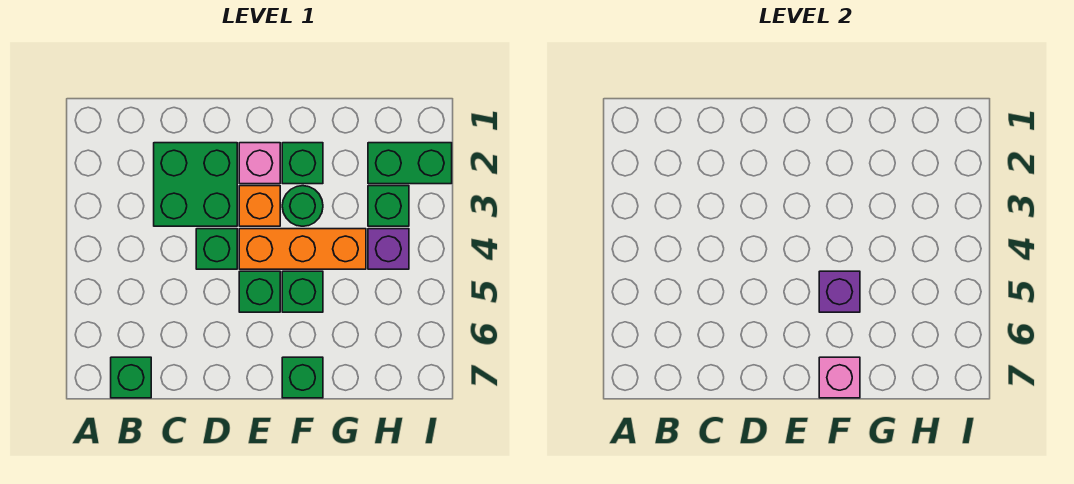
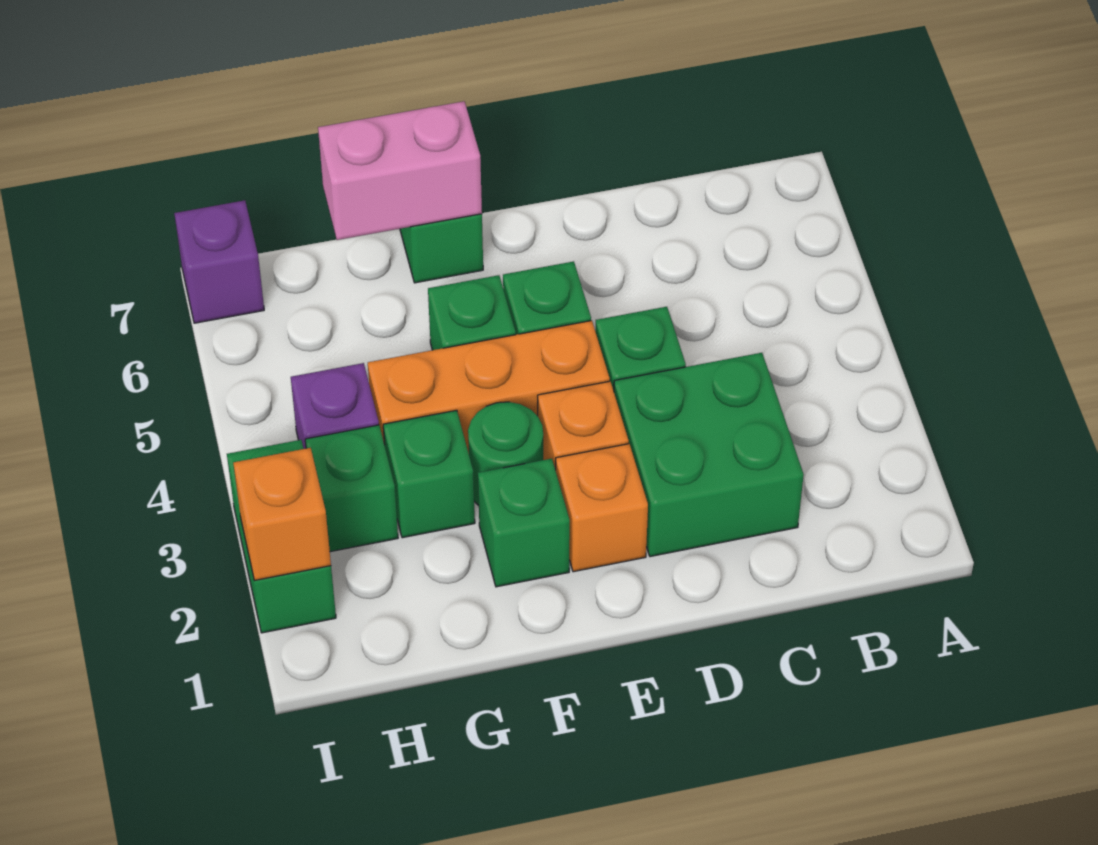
green brick B7 level 1 -> green brick G3 level 1
pink brick E2 level 1 -> orange brick E2 level 1
purple brick F5 level 2 -> purple brick I7 level 1
pink brick F7 level 2 -> pink brick F7:G7 level 2
green brick H2:I2 level 1 -> green brick I2:I3 level 1
none -> orange brick I2 level 2

